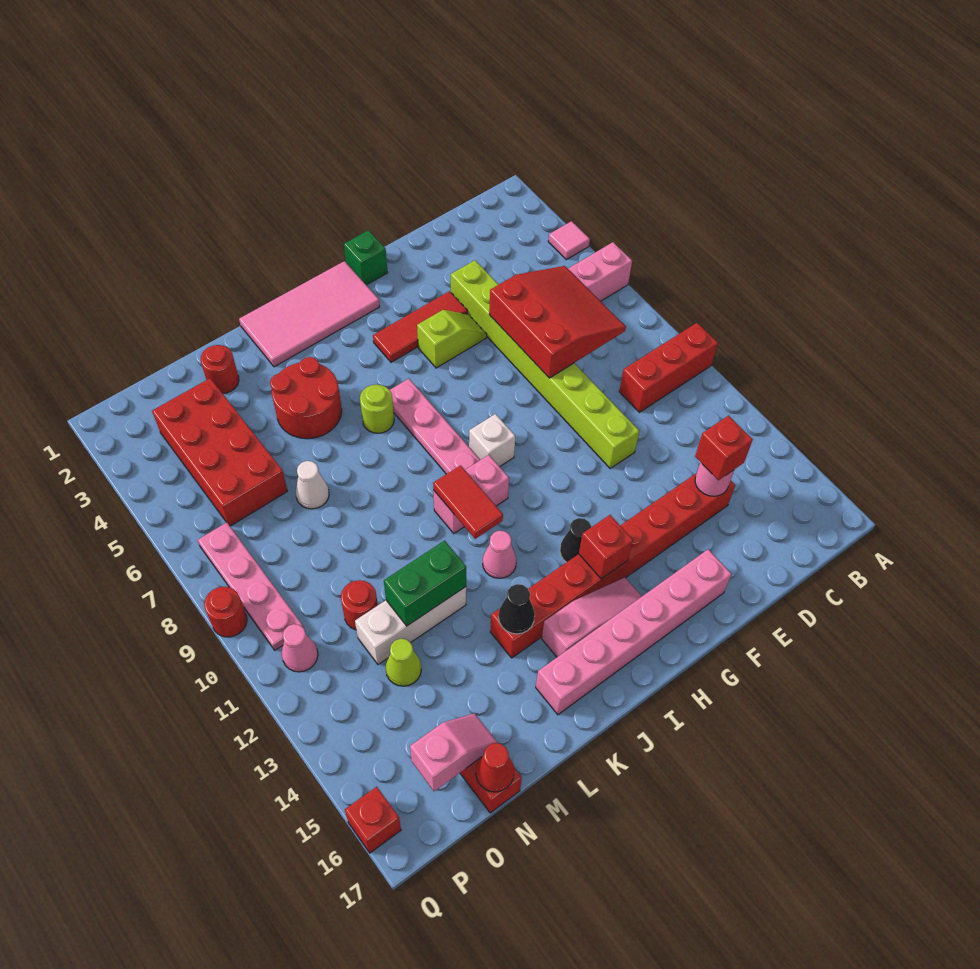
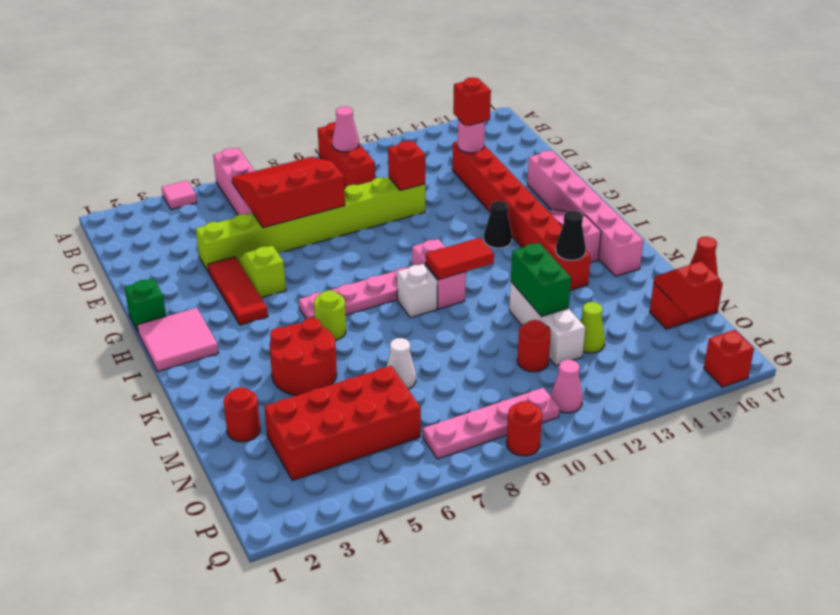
pink tile H1:K2 level 1 -> pink tile H1:I2 level 1
white brick H9 level 1 -> white brick J9 level 1
red brick H14 level 2 -> red brick E11 level 2
pink cone J12 level 1 -> pink cone B10 level 2
pink slope N16:O16 level 2 top O -> red slope N16:O16 level 2 top O

